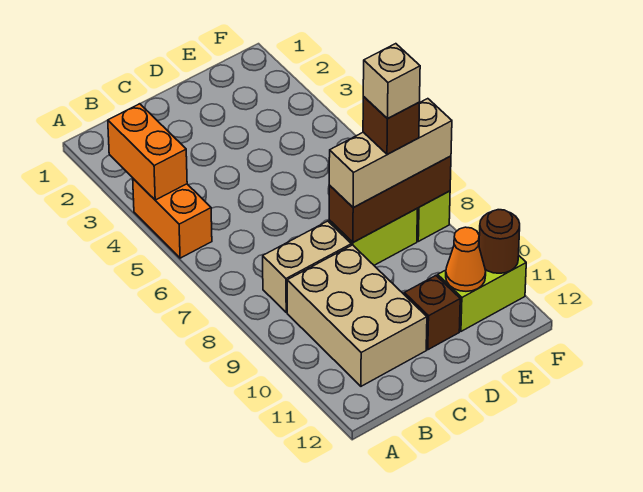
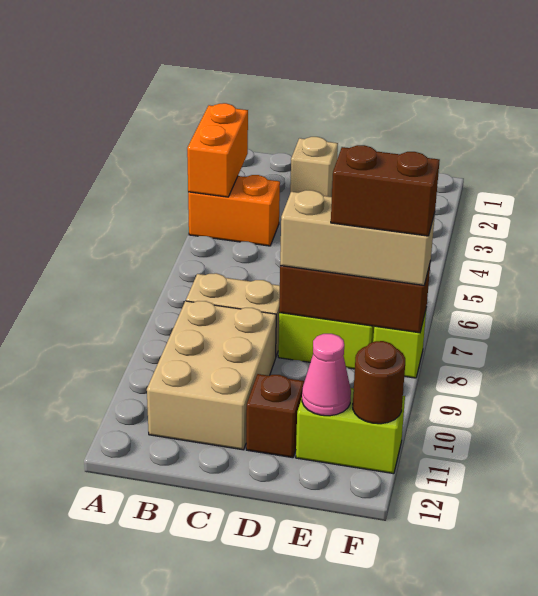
orange brick A4:A5 level 1 -> orange brick A4:B4 level 1
brown brick E8 level 4 -> brown brick E8:F8 level 4
tan brick E8 level 5 -> tan brick C2 level 1
orange cone E11 level 2 -> pink cone E11 level 2

